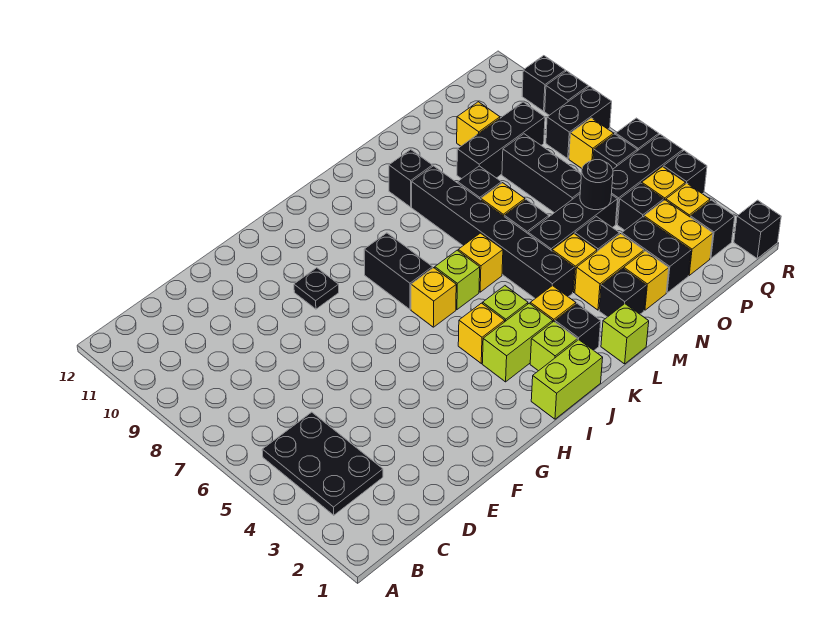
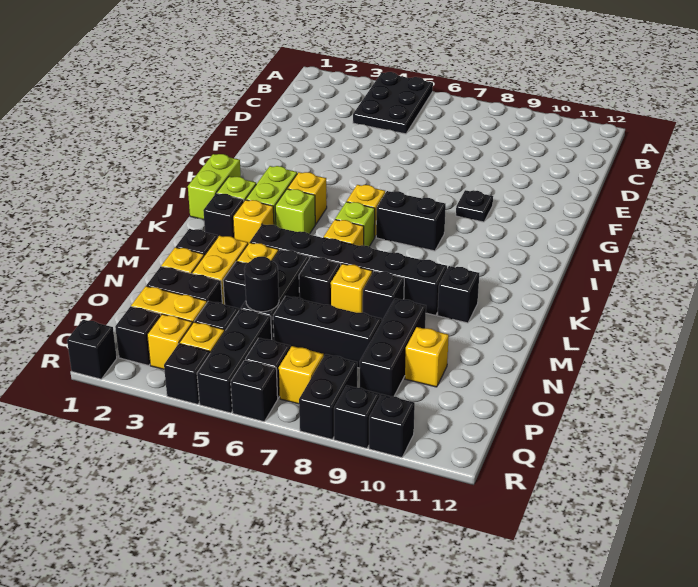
black plate B3:C5 level 1 -> black plate A4:C5 level 1
lime brick L1 level 1 -> none

